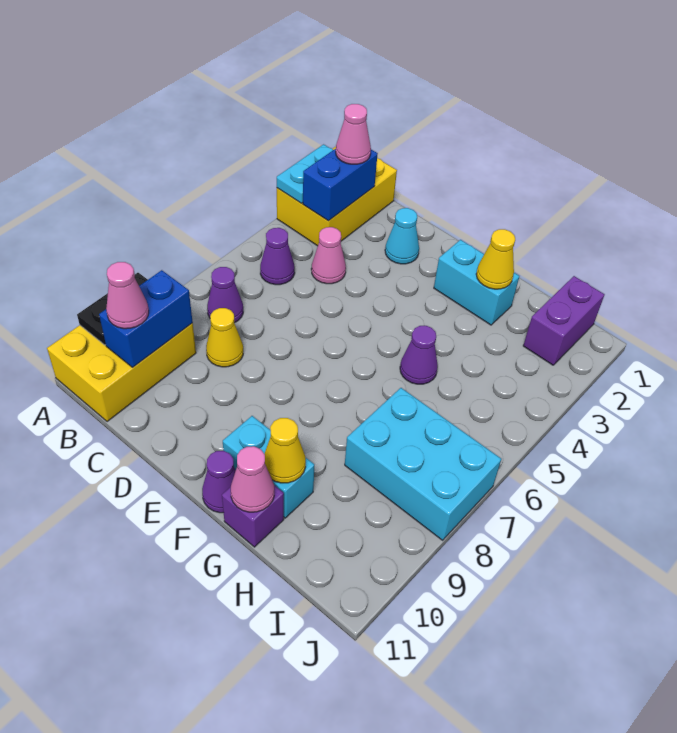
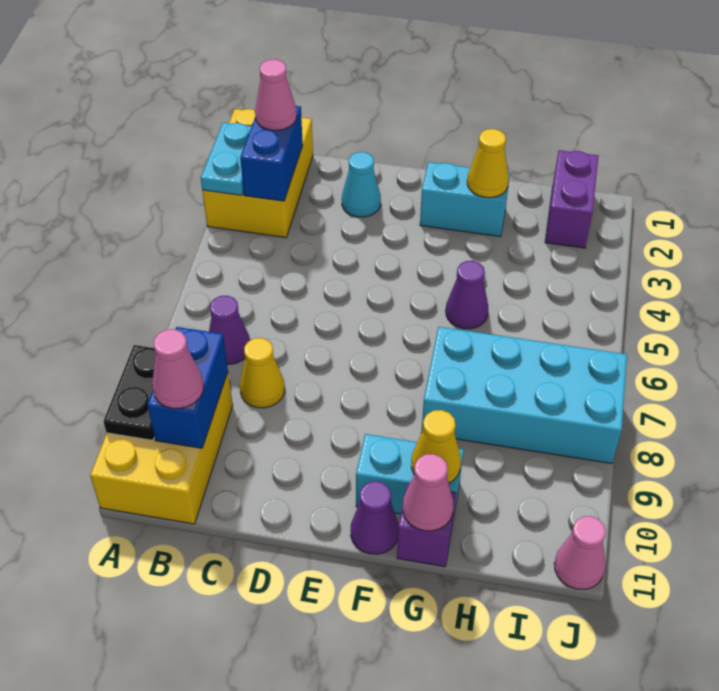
purple cone B5 level 1 -> none
pink cone C4 level 1 -> pink cone J11 level 1
cyan brick H7:J8 level 1 -> cyan brick G7:J8 level 1

